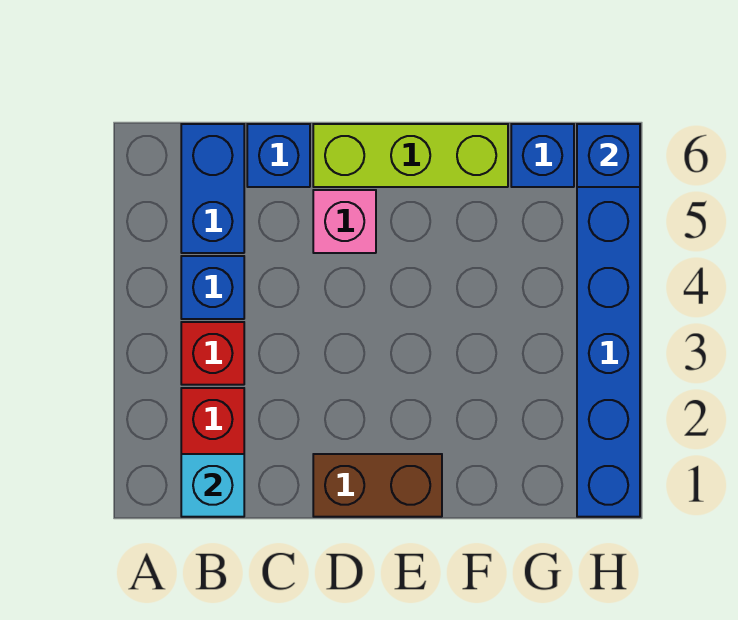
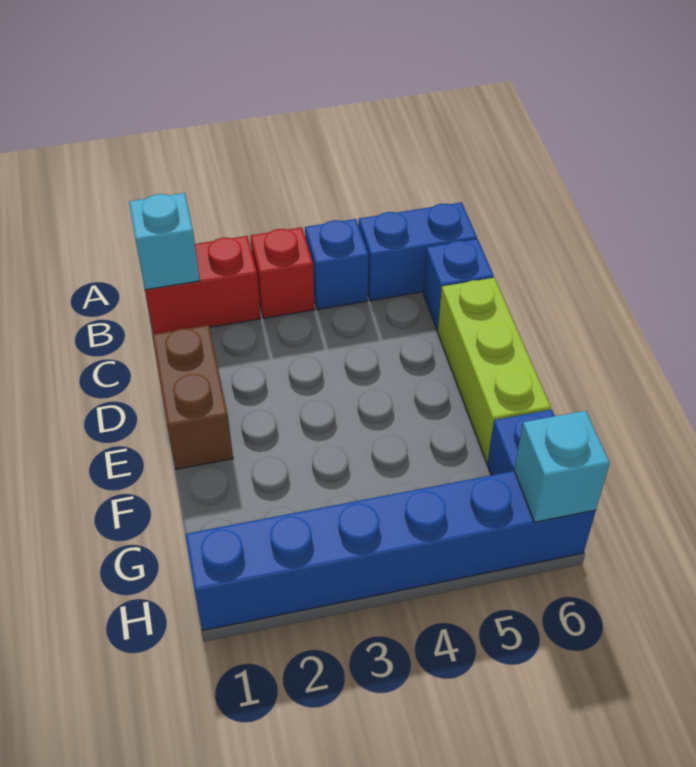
pink brick D5 level 1 -> none
blue brick H6 level 2 -> cyan brick H6 level 2

